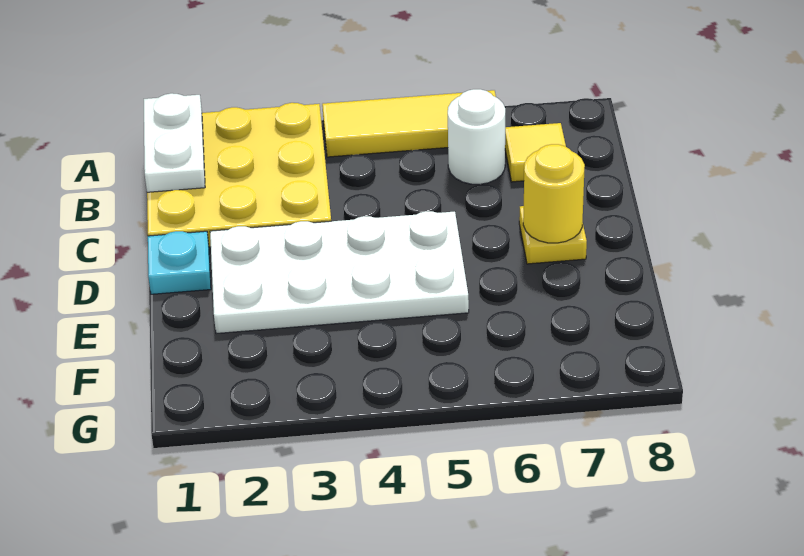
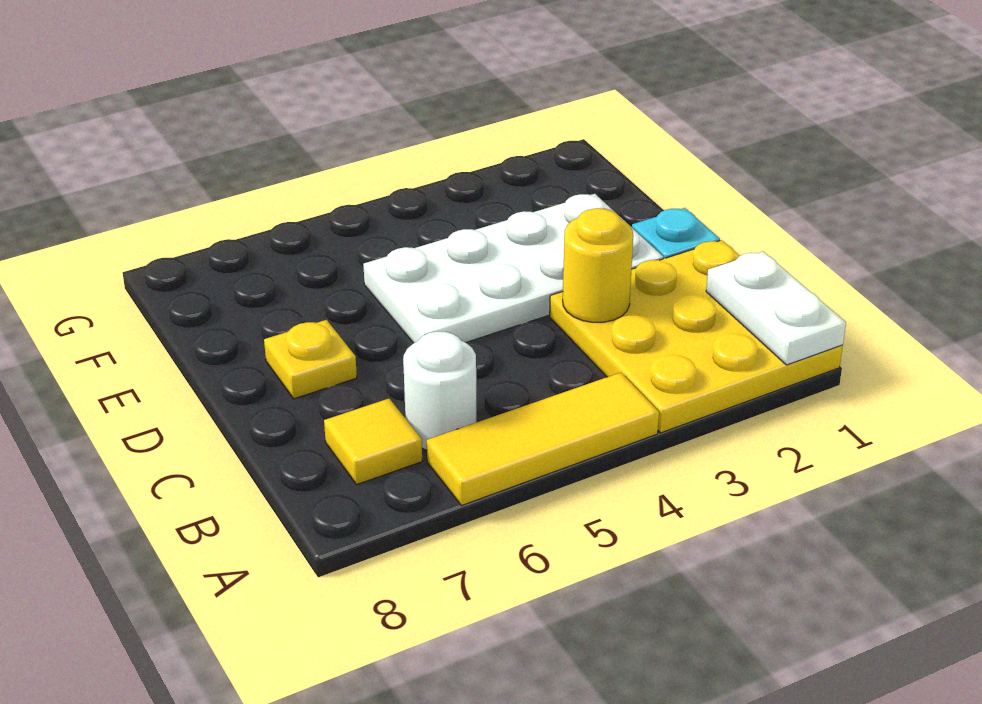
yellow round brick D7 level 2 -> yellow round brick C3 level 2

